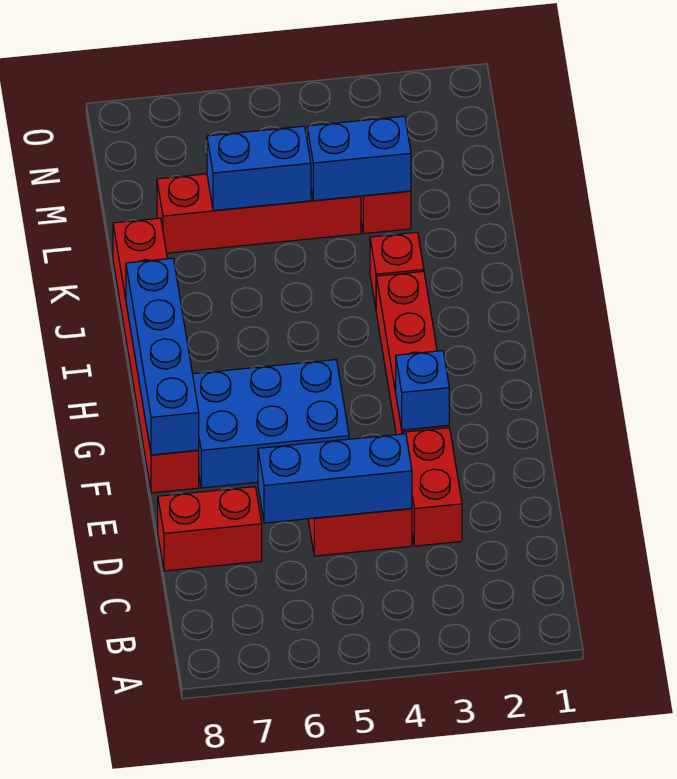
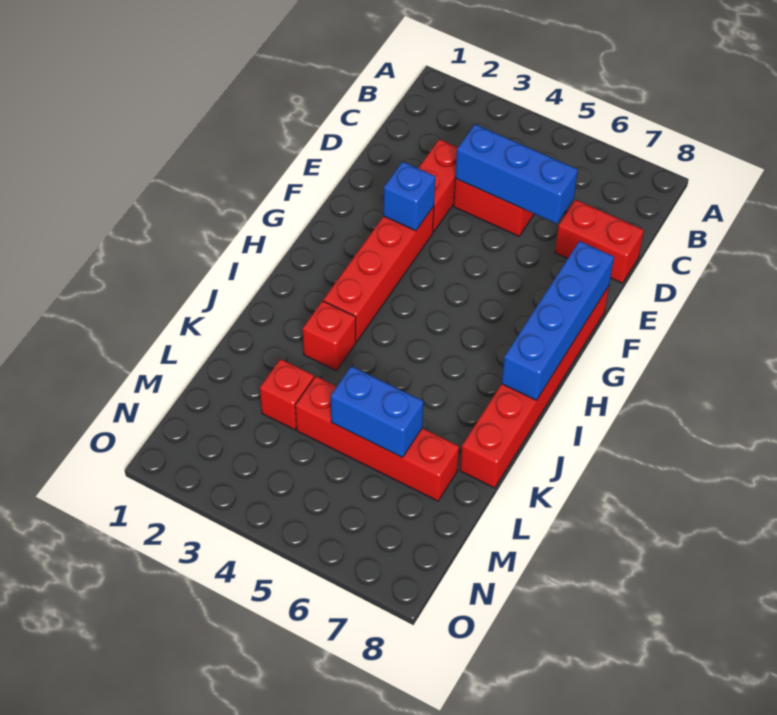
blue brick F5:G7 level 1 -> none
blue brick L3:L4 level 2 -> none

